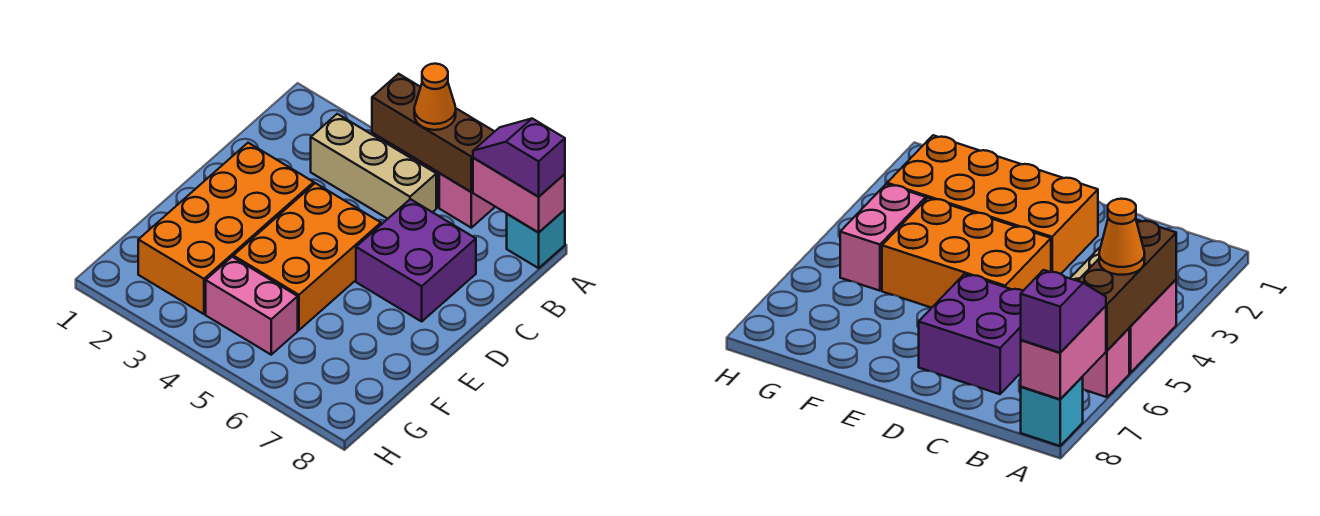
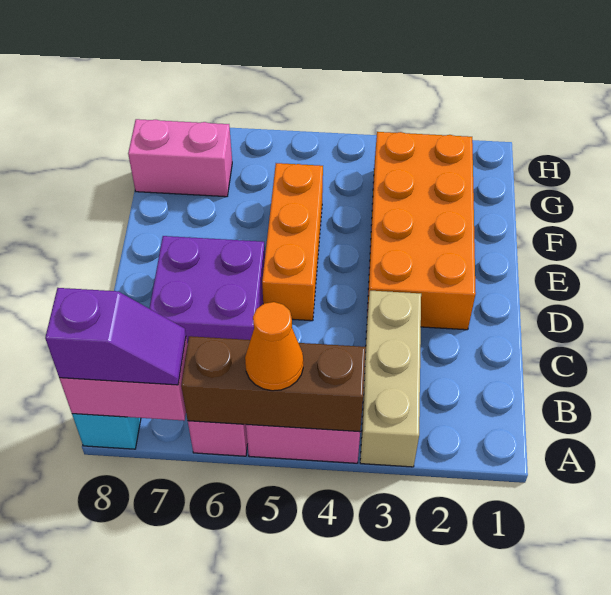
tan brick B3:B5 level 1 -> tan brick A3:C3 level 1
orange brick D4:F5 level 1 -> orange brick D5:F5 level 1
pink brick G4:G5 level 1 -> pink brick G7:G8 level 1

